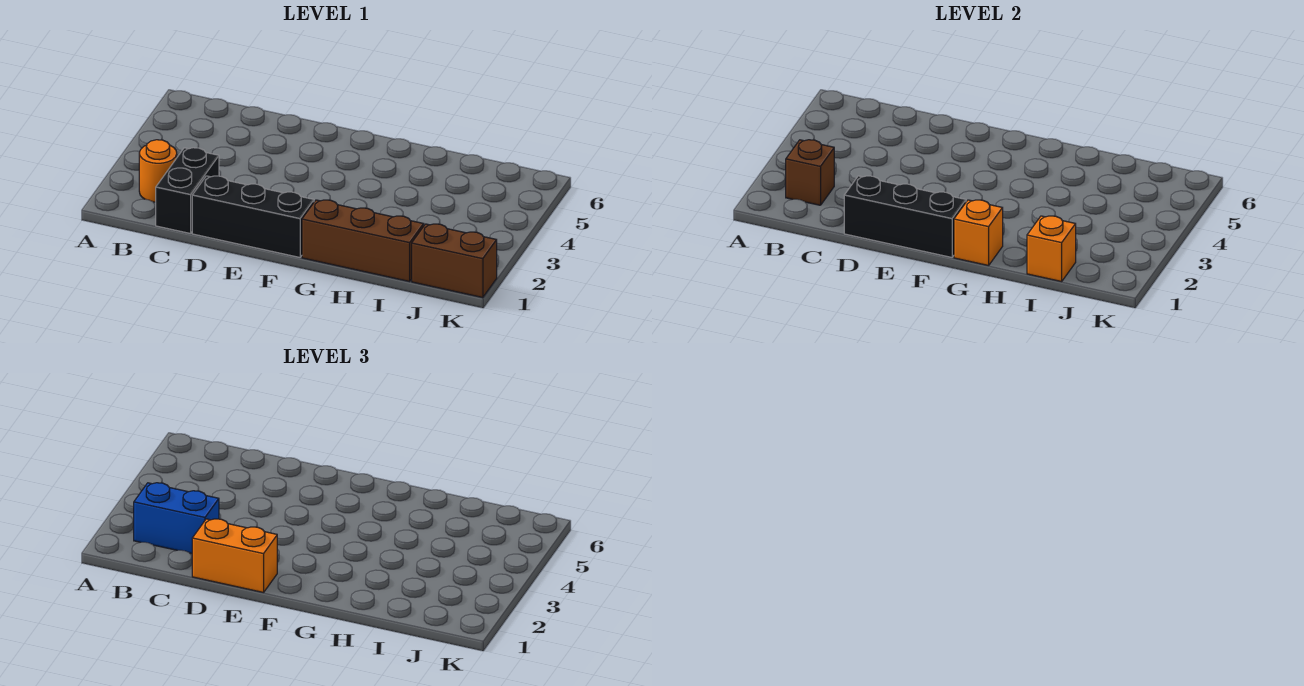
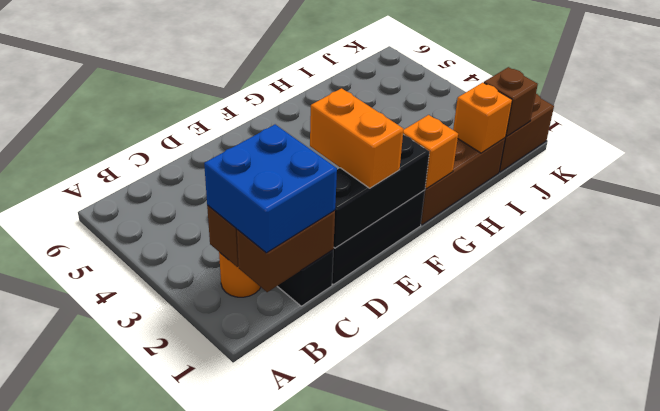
none -> brown brick B1:C1 level 2
blue brick B2:C2 level 3 -> blue brick B1:C2 level 3
orange brick D1:E1 level 3 -> orange brick E1:E2 level 3
none -> brown brick J1 level 2

